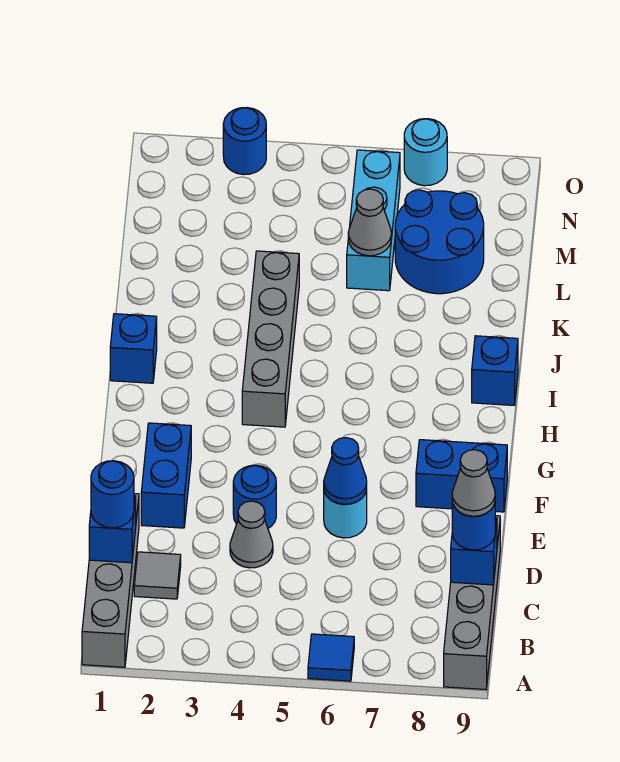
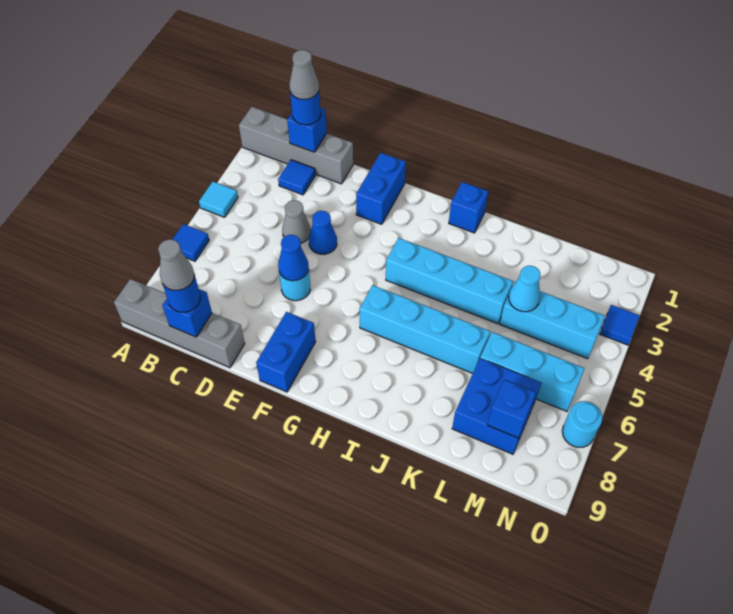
none -> cyan tile A4 level 1
grey tile C2 level 1 -> blue tile C2 level 1
blue brick E2:F2 level 1 -> blue brick F1:F2 level 1
blue round brick E4 level 1 -> blue cone E4 level 1
grey brick H4:K4 level 1 -> cyan brick H4:K4 level 1
none -> cyan brick H6:K6 level 1
blue brick I9 level 1 -> blue brick M8 level 2
none -> cyan brick L4:N4 level 1
none -> cyan cone L4 level 2
grey cone L6 level 2 -> grey cone C1 level 4
blue round brick L7:M8 level 1 -> blue brick L7:M8 level 1
blue round brick O3 level 1 -> blue tile O3 level 1

